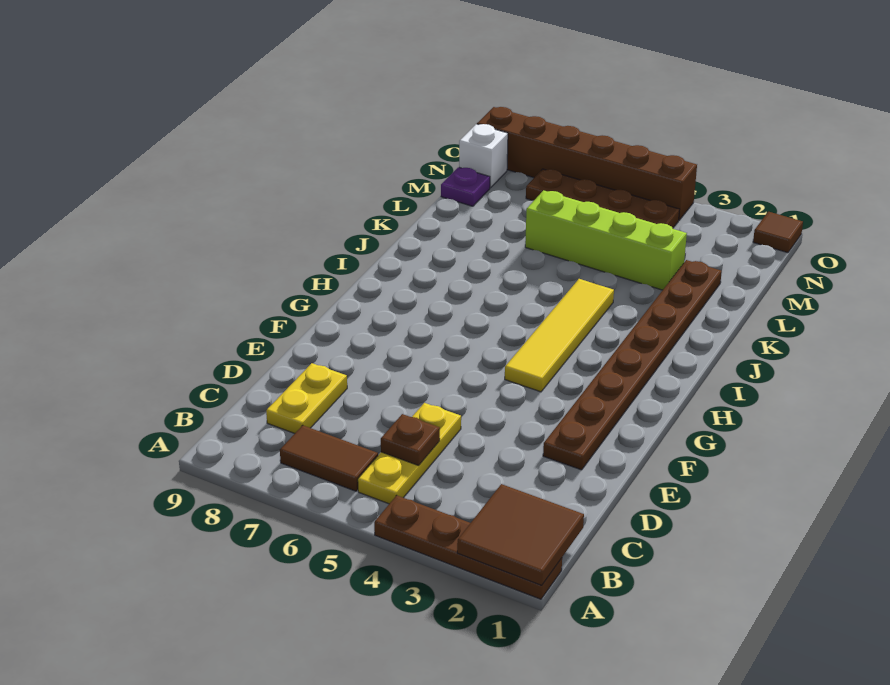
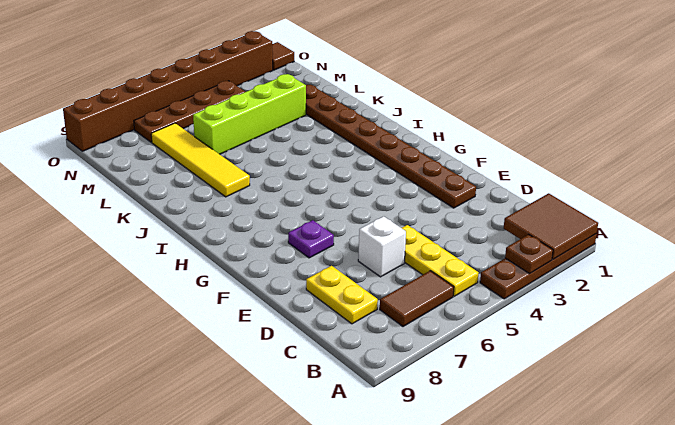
brown plate C5 level 2 -> brown plate A3 level 2
yellow tile G4:J4 level 1 -> yellow tile J7:M7 level 1
purple plate M9 level 1 -> purple plate F7 level 1
white brick N9 level 1 -> white brick D6 level 1
brown brick O4:O9 level 1 -> brown brick O2:O9 level 1

